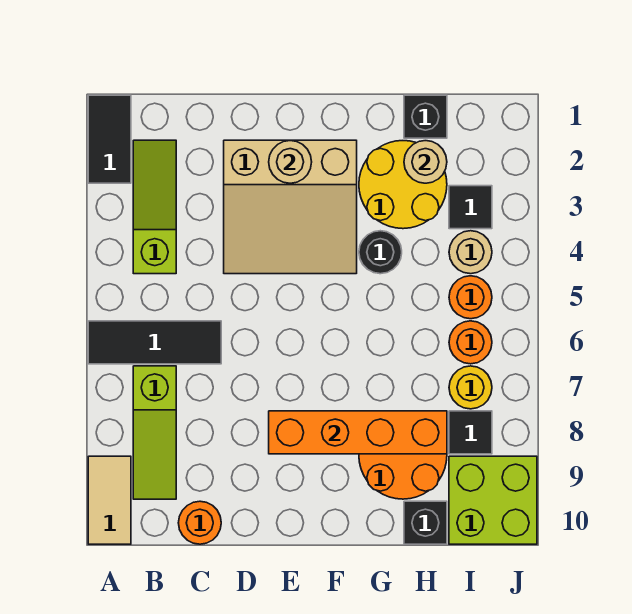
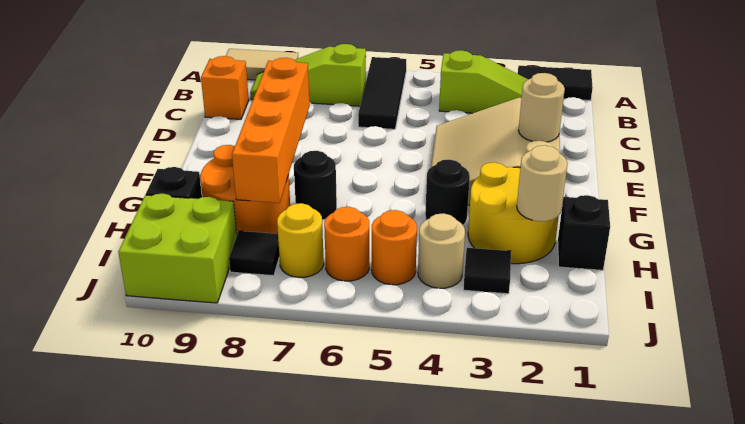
orange round brick C10 level 1 -> orange brick C10 level 1
none -> black round brick G7 level 1

